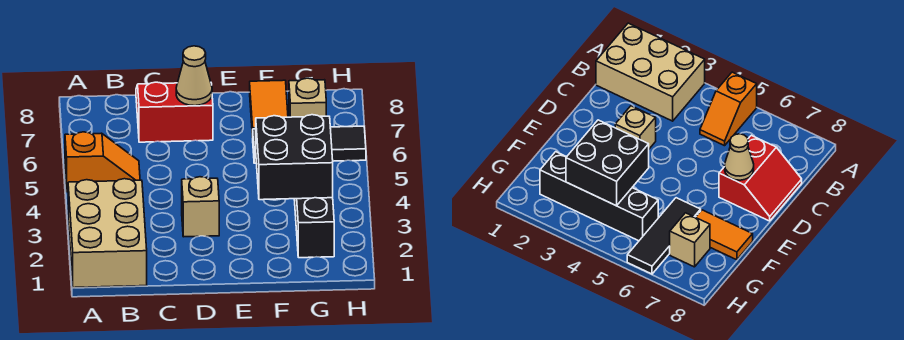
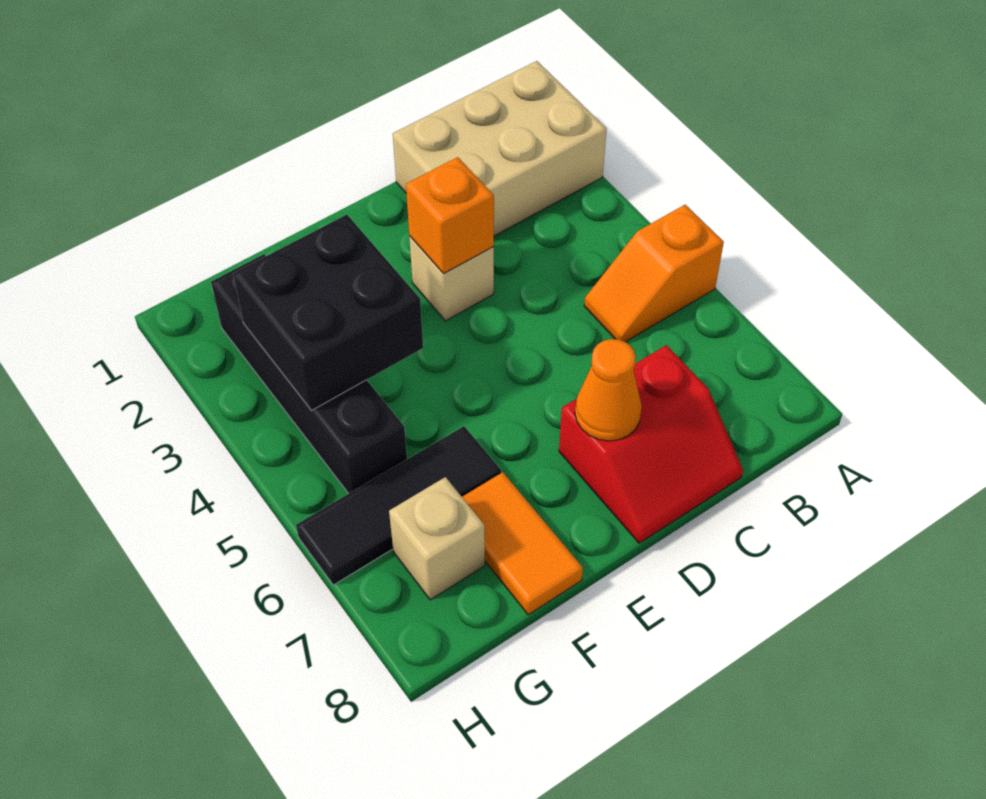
tan brick A1:B3 level 1 -> tan brick A1:C2 level 1
none -> orange brick D3 level 2
tan cone D7 level 2 -> orange cone D7 level 2

